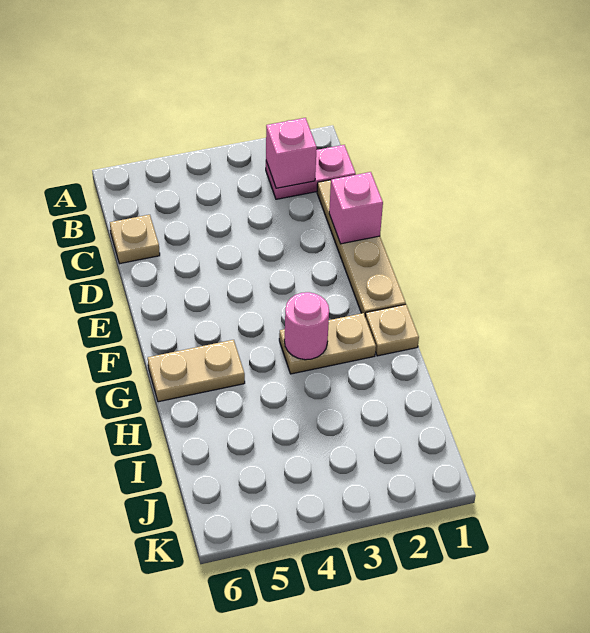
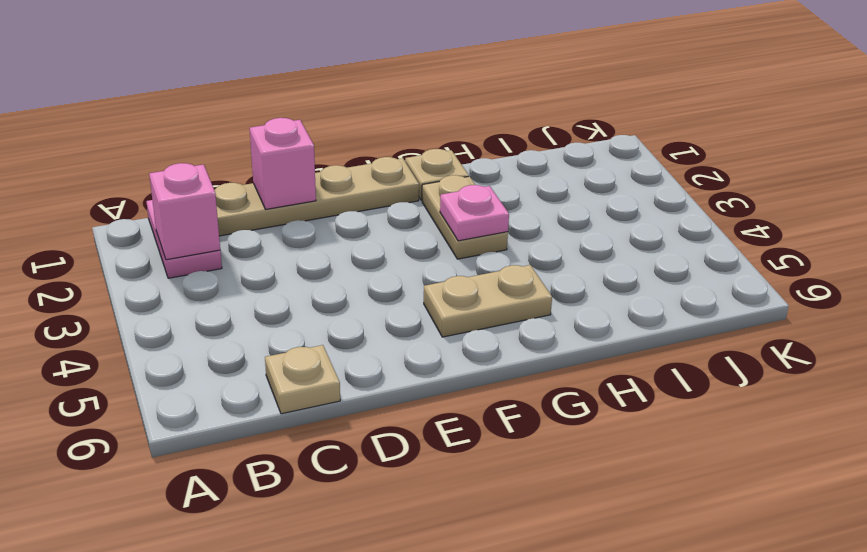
pink round brick G3 level 2 -> pink plate G3 level 2
tan plate G5:G6 level 1 -> tan plate F5:G5 level 1

